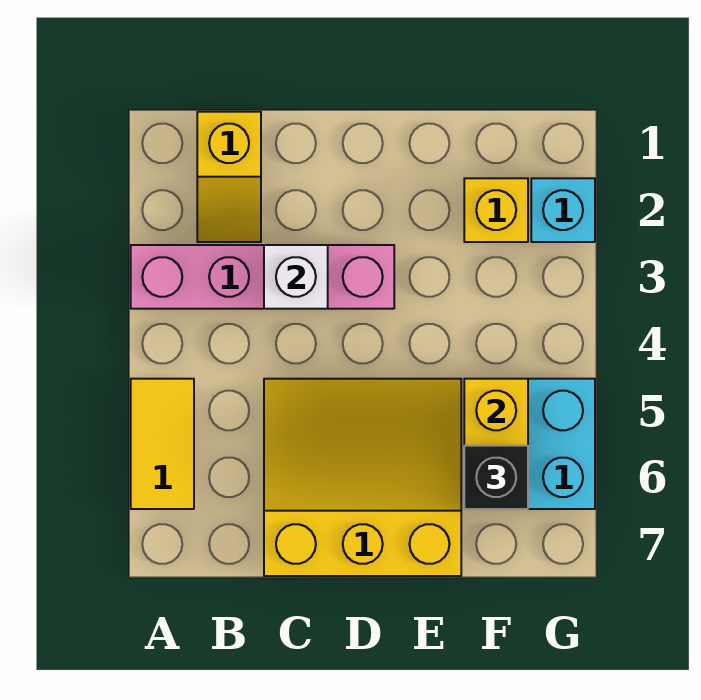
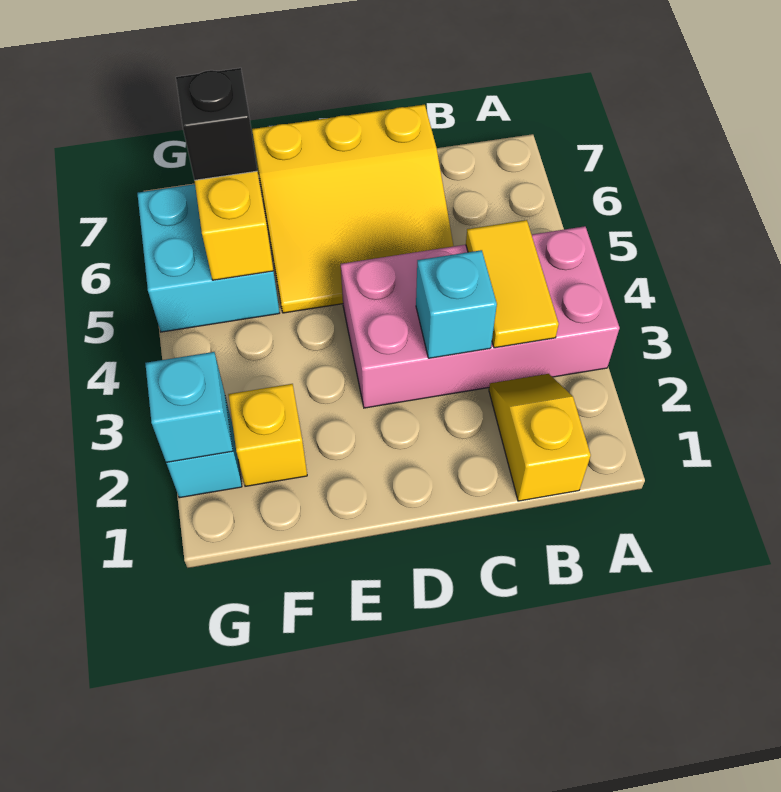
pink brick A3:D3 level 1 -> pink brick A3:D4 level 1
yellow tile A5:A6 level 1 -> yellow tile B3:B4 level 2
white brick C3 level 2 -> cyan brick C3 level 2
none -> cyan brick G2 level 2

